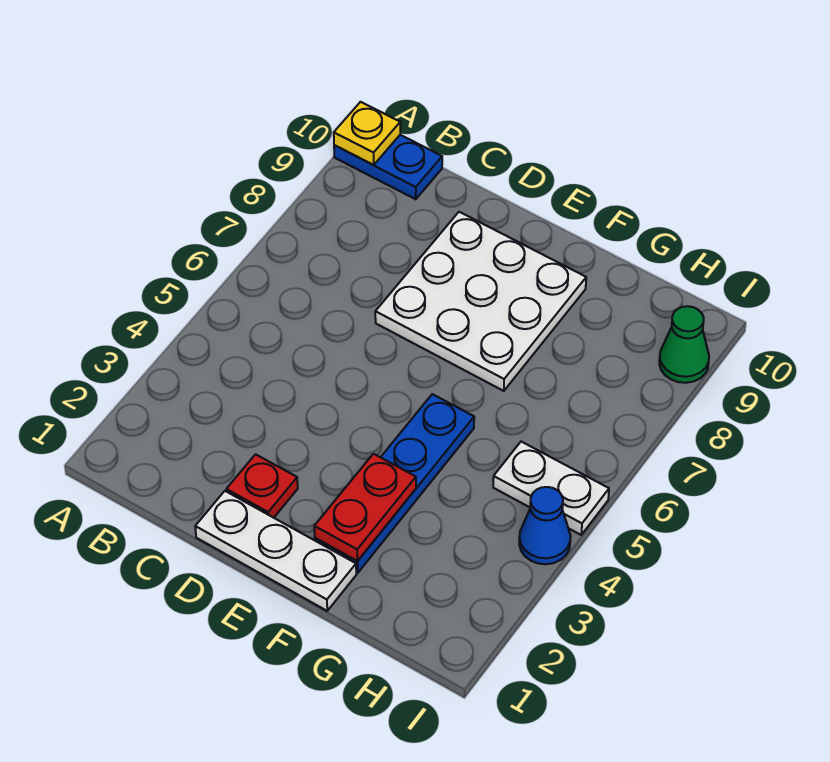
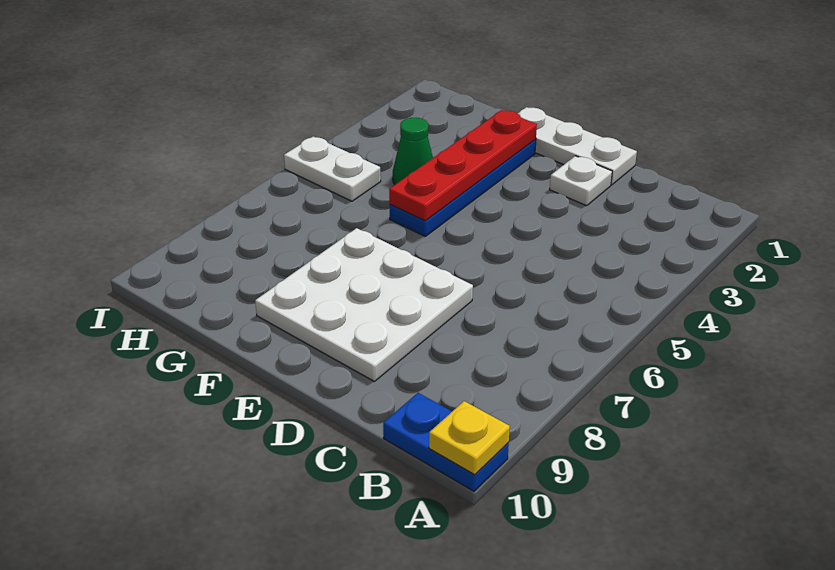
red plate D2 level 1 -> white plate D2 level 1
red plate F2:F3 level 2 -> red plate F2:F5 level 2
blue cone I4 level 1 -> none
green cone I9 level 1 -> green cone G4 level 1

